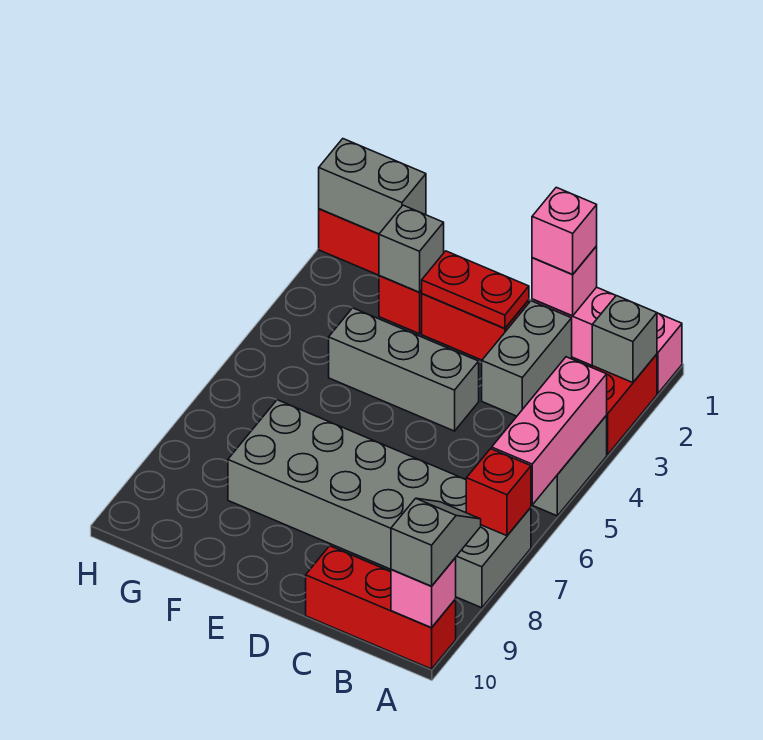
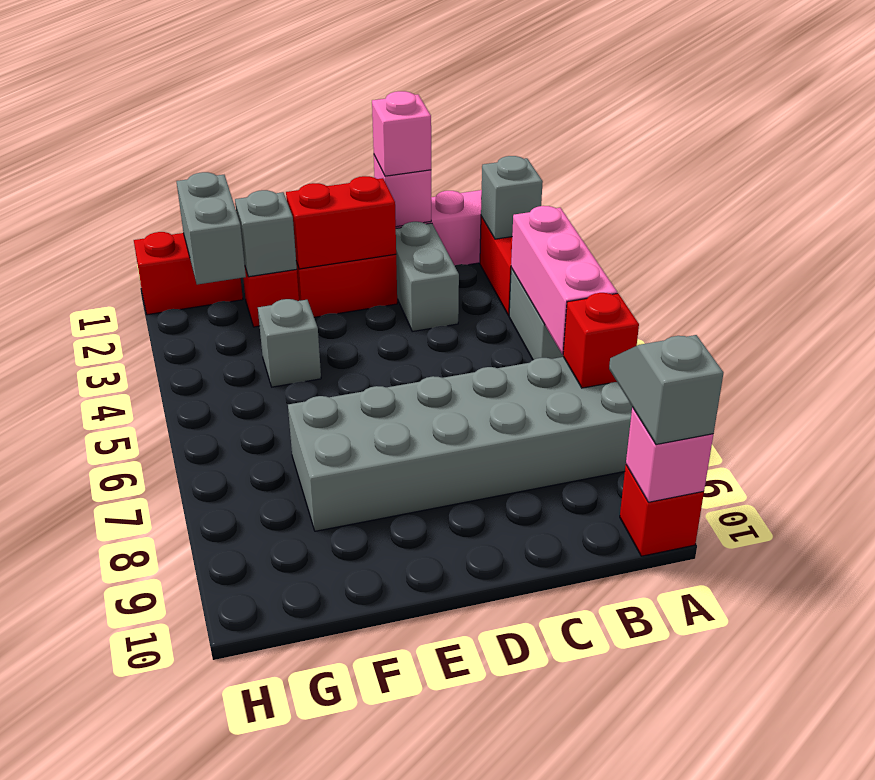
red brick A10:C10 level 1 -> red brick A10 level 1
red plate D2:E2 level 2 -> red brick D2:E2 level 2
grey brick D4:F4 level 1 -> grey brick F4 level 1
grey brick G1:H1 level 2 -> grey brick G1:G2 level 2

